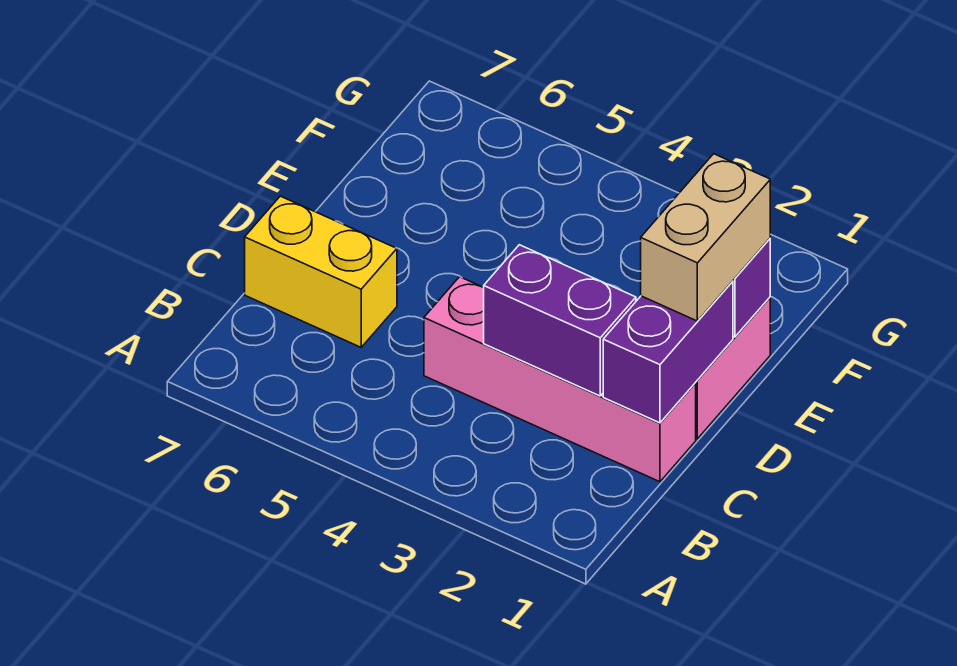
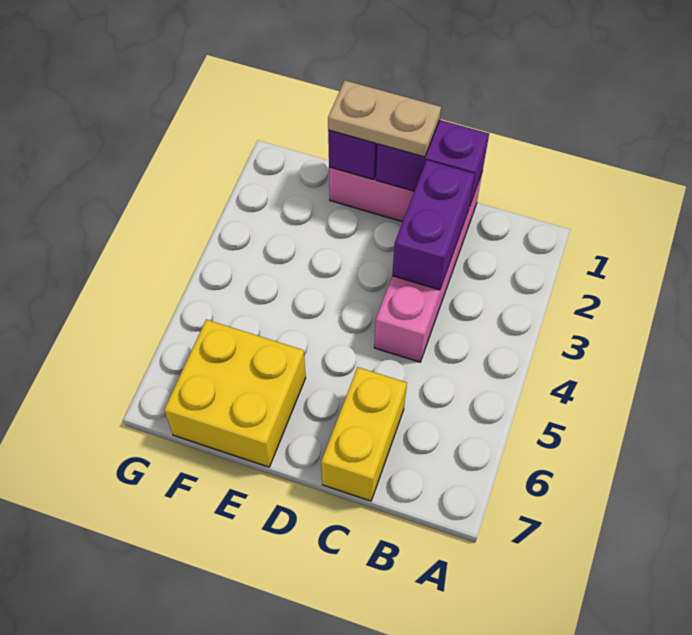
tan brick D1:E1 level 3 -> tan plate D1:E1 level 3
none -> yellow brick E6:F7 level 1

